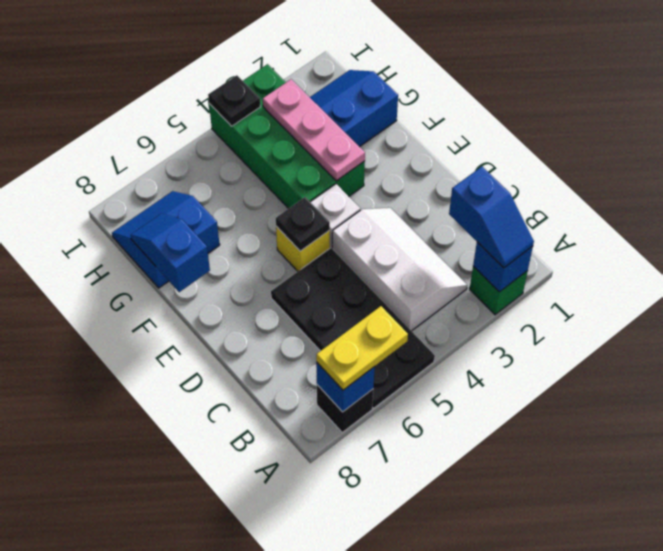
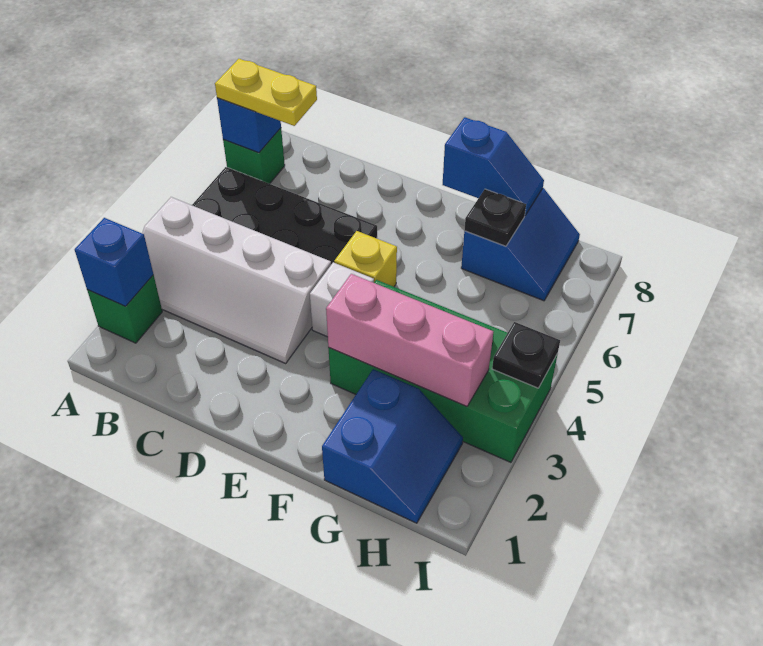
blue slope A2:B2 level 3 top B -> none
yellow plate A6:A7 level 3 -> yellow plate A7:B7 level 3
black brick A7 level 1 -> green brick A7 level 1
white slope B3:D4 level 1 top 4 -> white slope A3:D4 level 1 top 4
black plate E5 level 2 -> black plate G7 level 2
pink plate F3:H3 level 2 -> pink brick F3:H3 level 2

